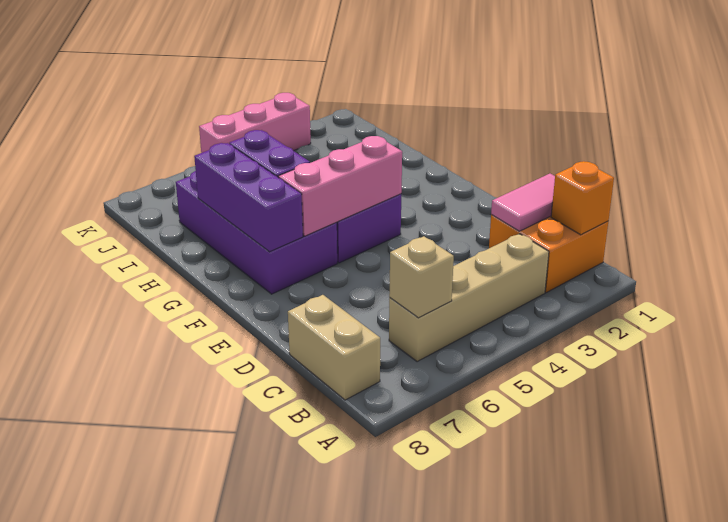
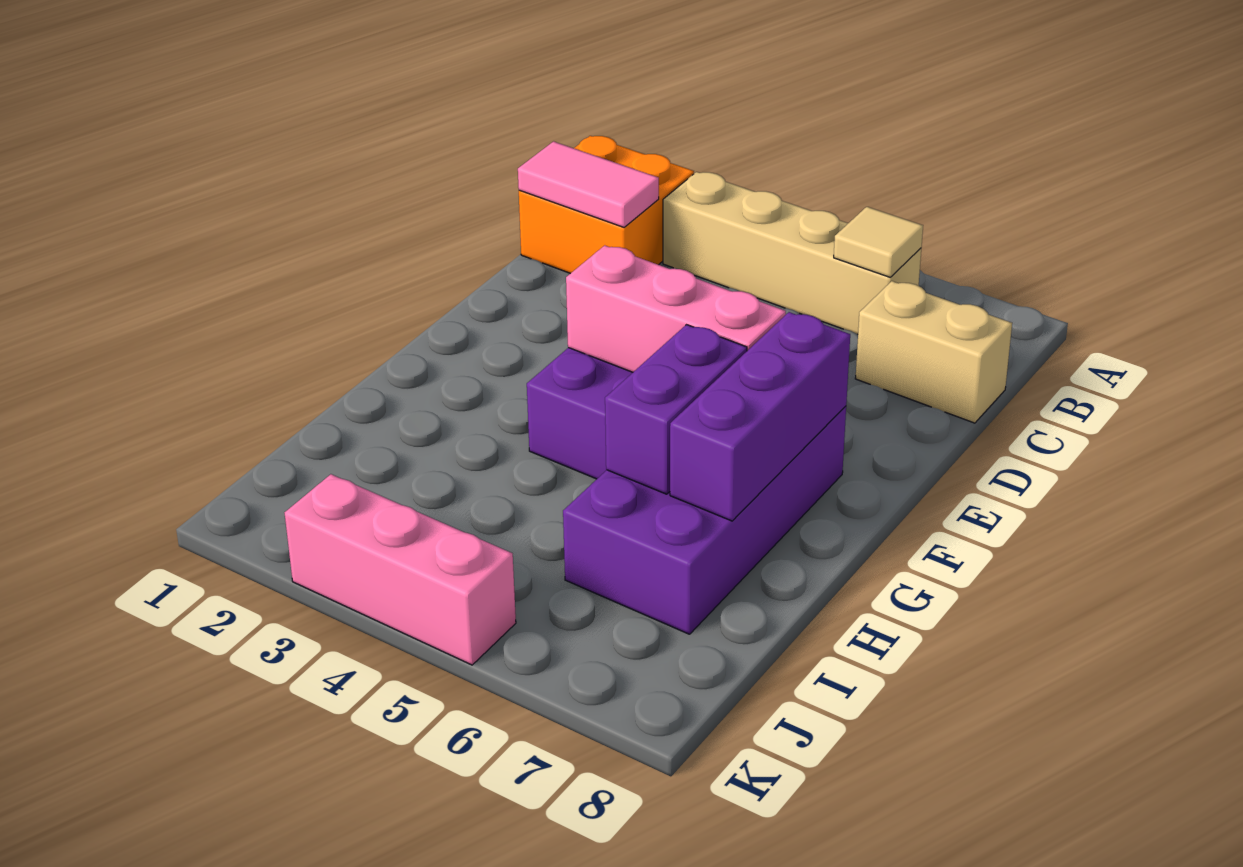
orange brick B1 level 2 -> none
tan brick B6 level 2 -> tan tile B6 level 2
tan brick B8:C8 level 1 -> tan brick C7:C8 level 1

